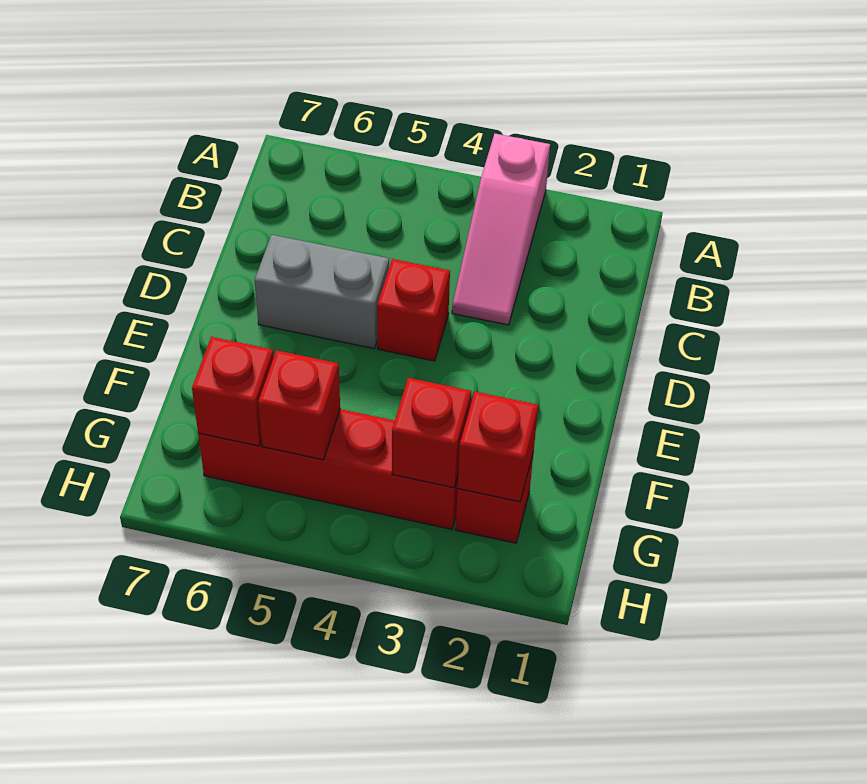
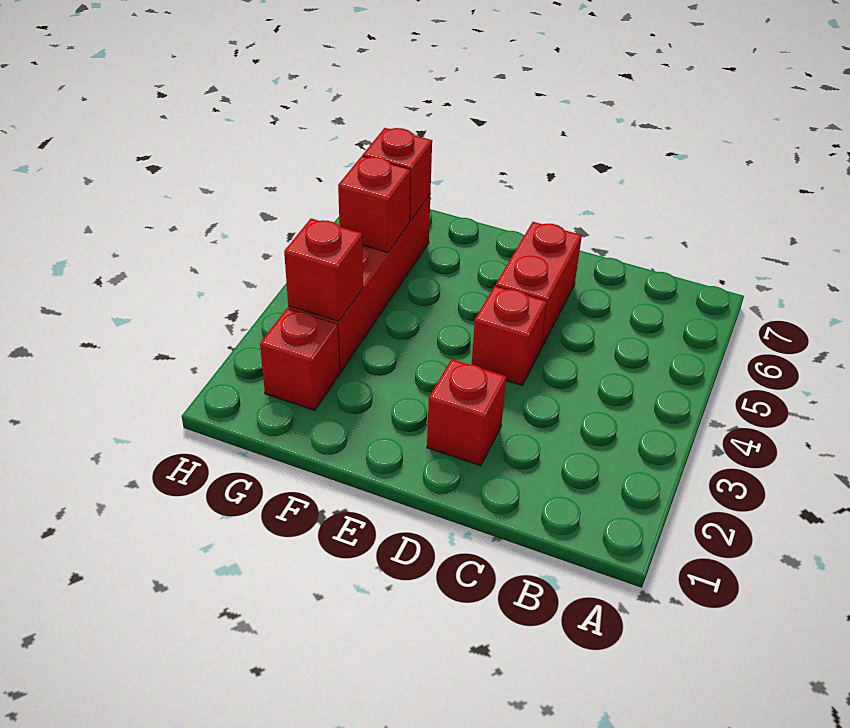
pink slope A3:C3 level 1 top A -> none
grey brick D5:D6 level 1 -> red brick D5:D6 level 1
red brick G2 level 2 -> red brick D2 level 1

